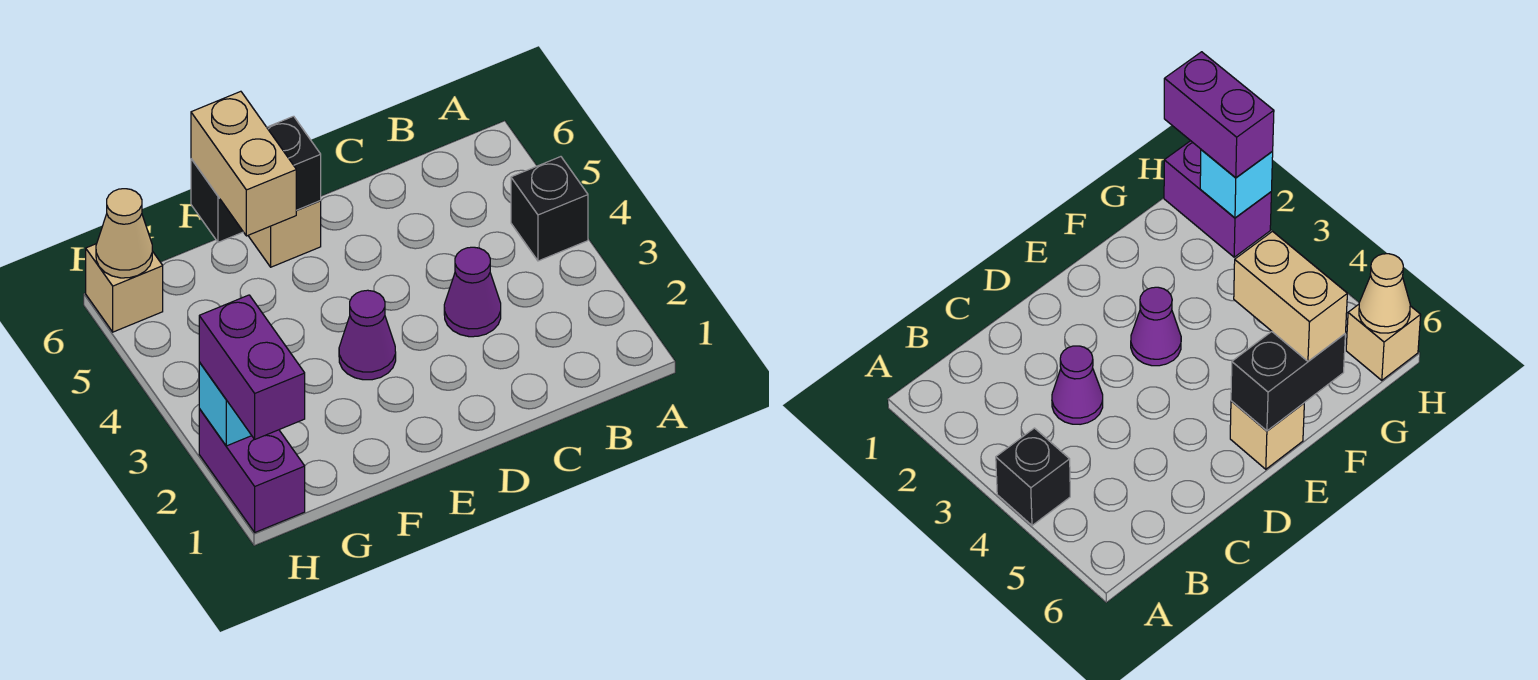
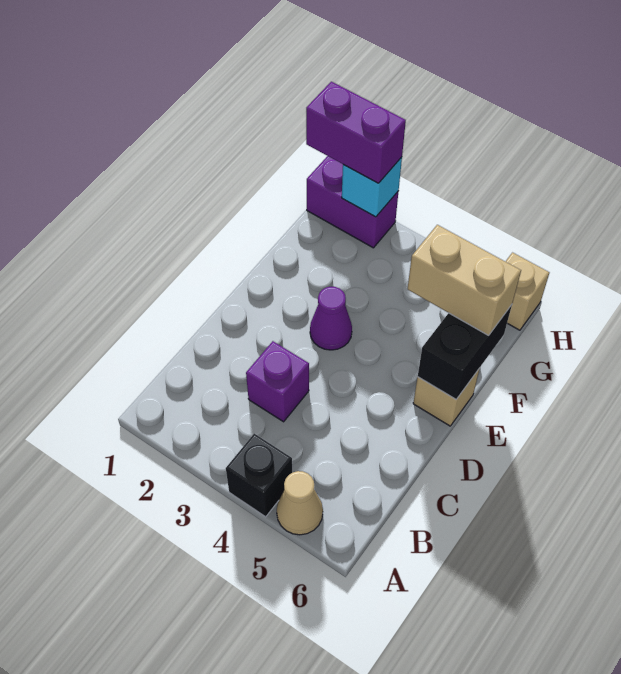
purple cone C3 level 1 -> purple brick C3 level 1
tan cone H6 level 2 -> tan cone A5 level 1

